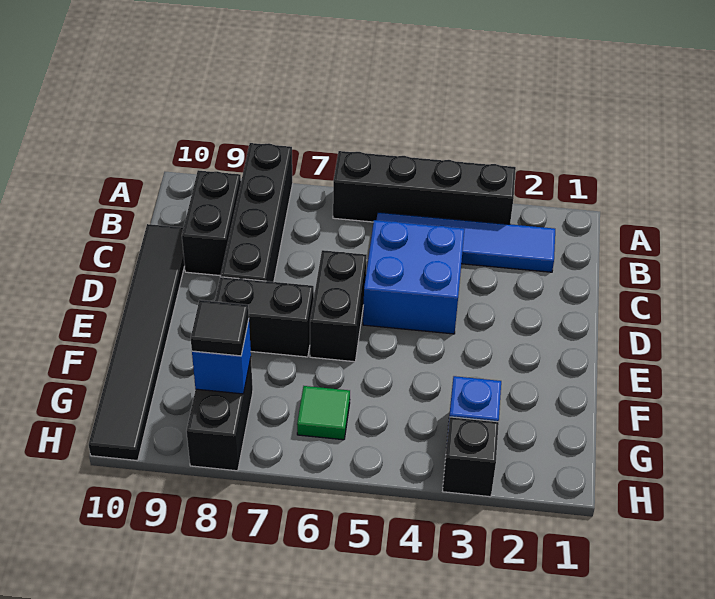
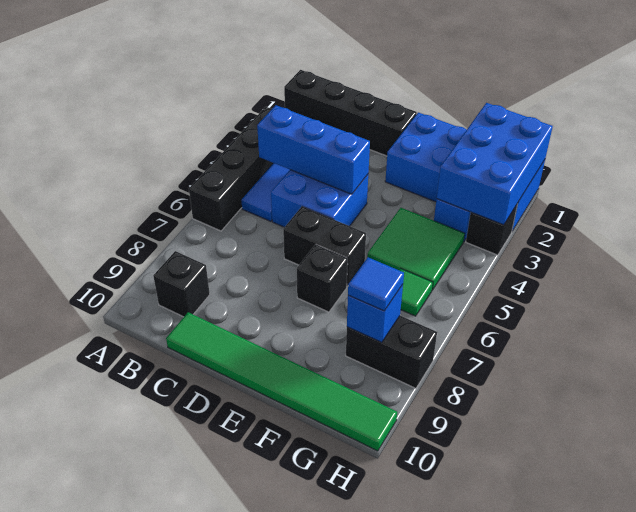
black brick A8:D8 level 1 -> black brick A1:D1 level 1
none -> blue brick B4:D4 level 2
black brick B9:C9 level 1 -> black brick B9 level 1
black tile C10:H10 level 1 -> green tile C10:H10 level 1
none -> blue brick E1:H2 level 1
black brick E7:E8 level 1 -> black brick E7 level 1
none -> green tile F4:G5 level 1
none -> blue brick G1:H3 level 2
black tile G8 level 3 -> blue tile G8 level 3

